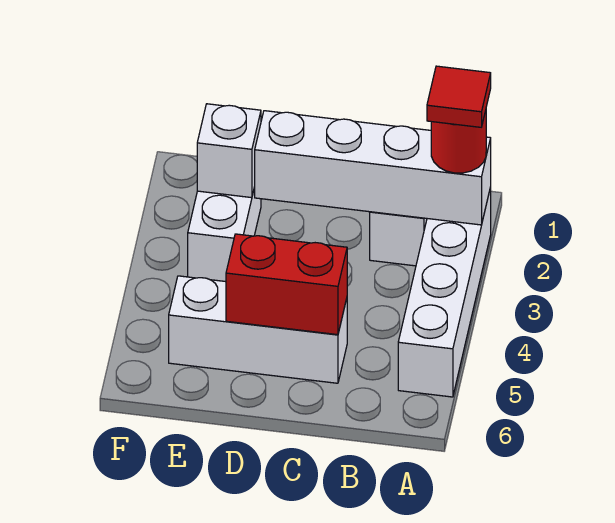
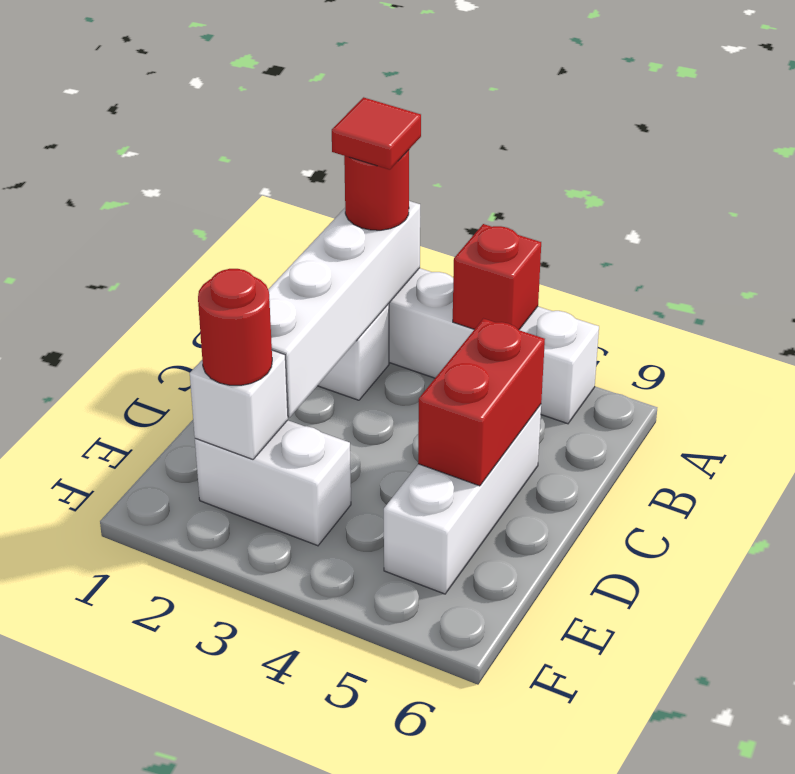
none -> red brick A4 level 2
none -> red round brick E2 level 3

